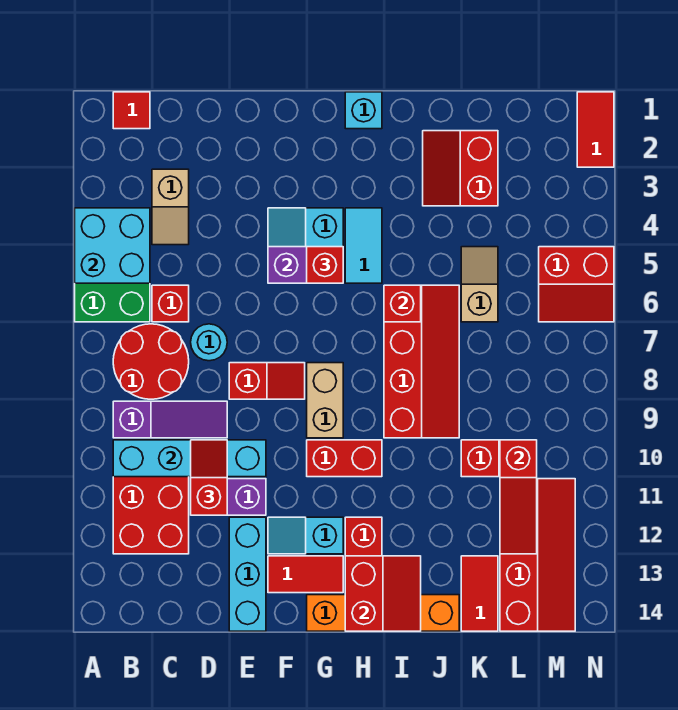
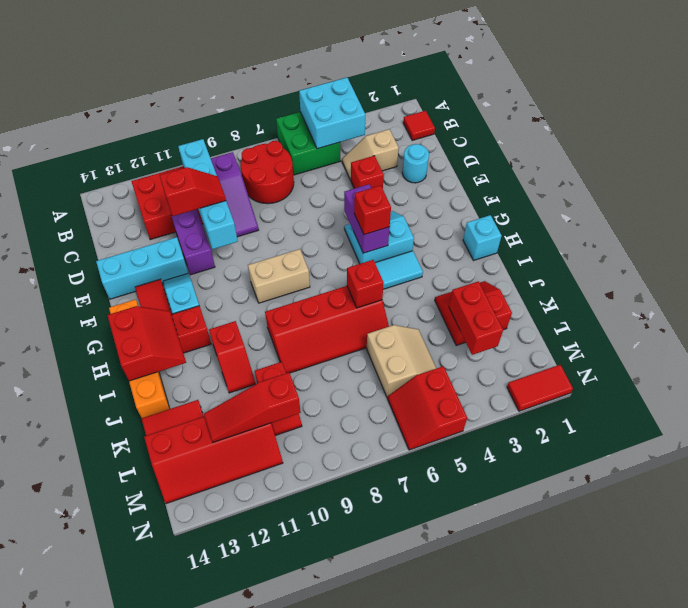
red brick C6 level 1 -> red brick D4 level 1
cyan round brick D7 level 1 -> cyan round brick D2 level 1
red slope E8:F8 level 1 top E -> red slope I11:J11 level 1 top I
red brick G10:H10 level 1 -> red brick K3:L3 level 2
red slope H13:I14 level 2 top H -> red slope H13:I14 level 2 top 14
tan slope K5:K6 level 1 top 6 -> tan slope K5:L6 level 1 top 6

